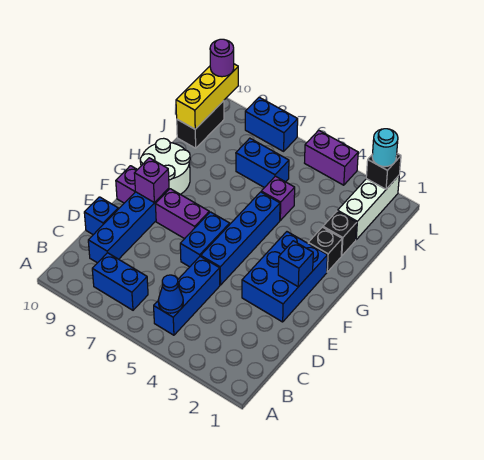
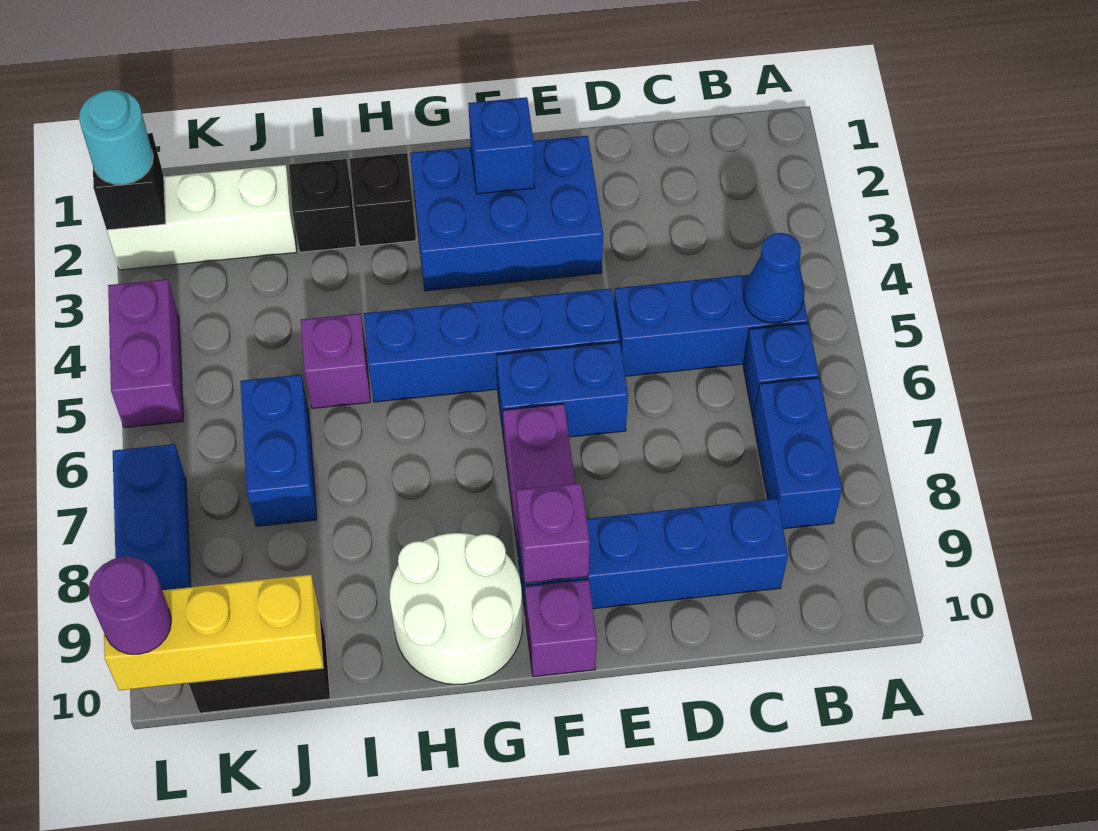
blue brick D10 level 1 -> blue brick B6 level 1

